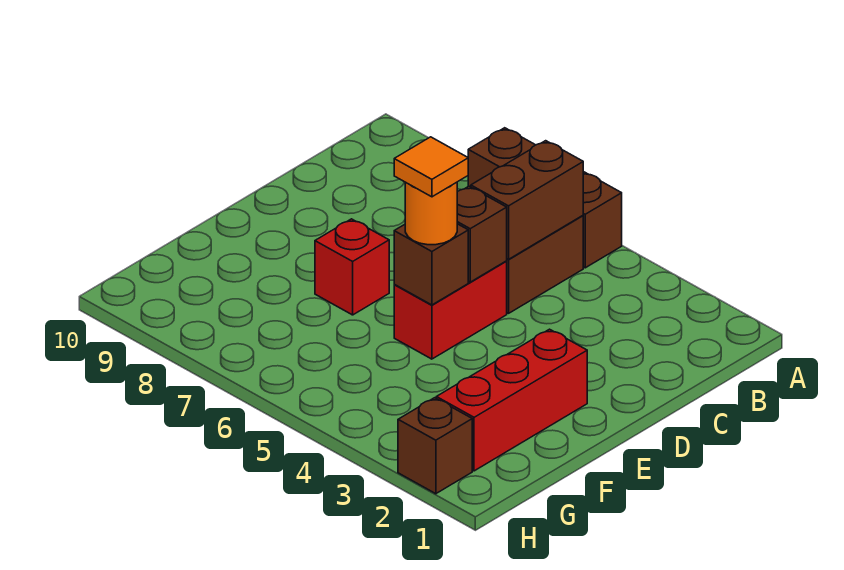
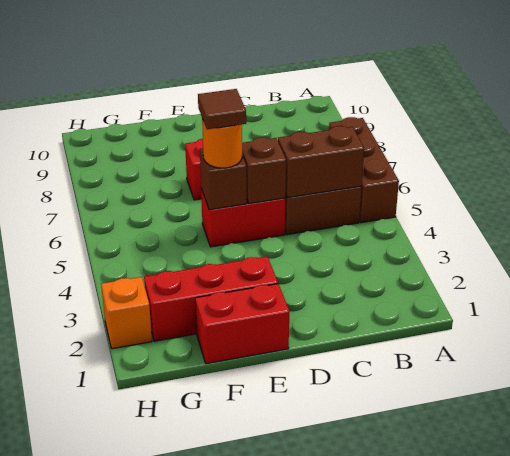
none -> red brick E1:F1 level 1
orange tile E5 level 4 -> brown tile E5 level 4
brown brick H2 level 1 -> orange brick H2 level 1

